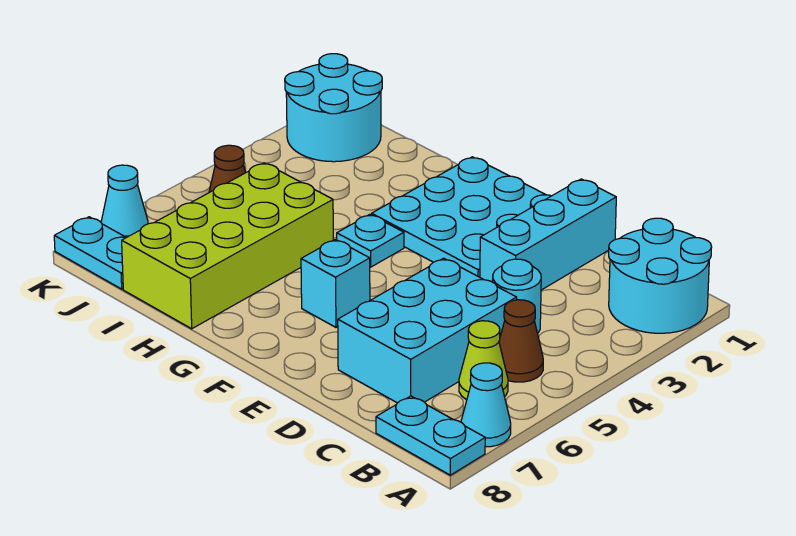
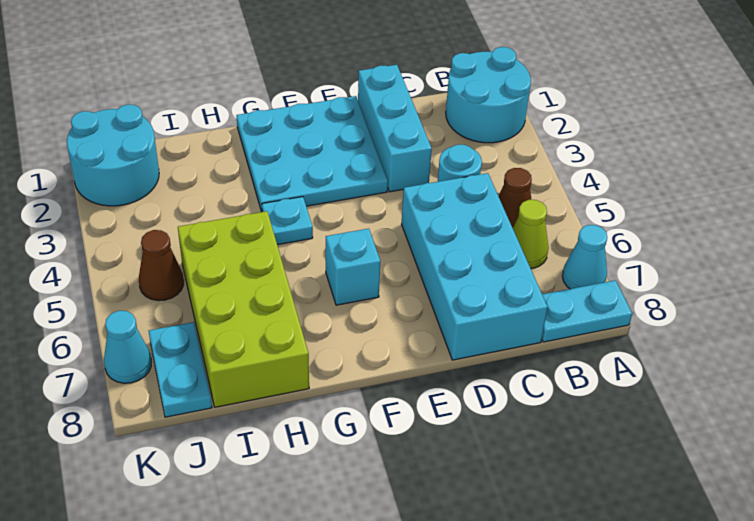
cyan brick C5:D7 level 1 -> cyan brick C5:D8 level 1
cyan plate J8:K8 level 1 -> cyan plate J7:J8 level 1

